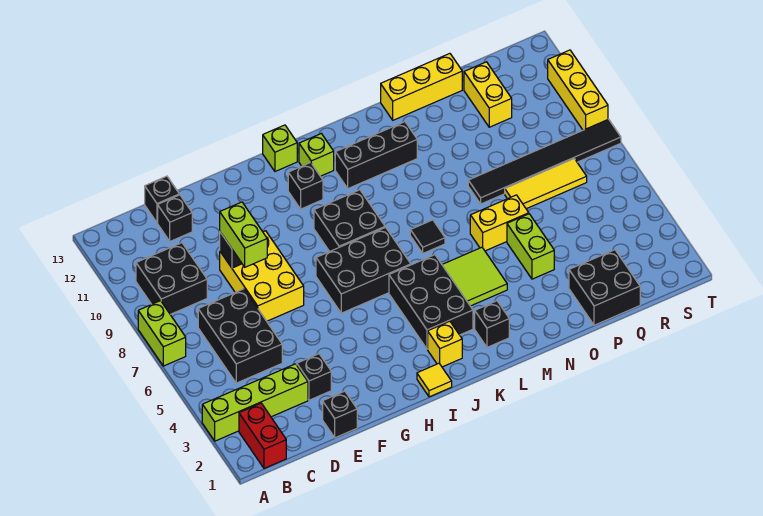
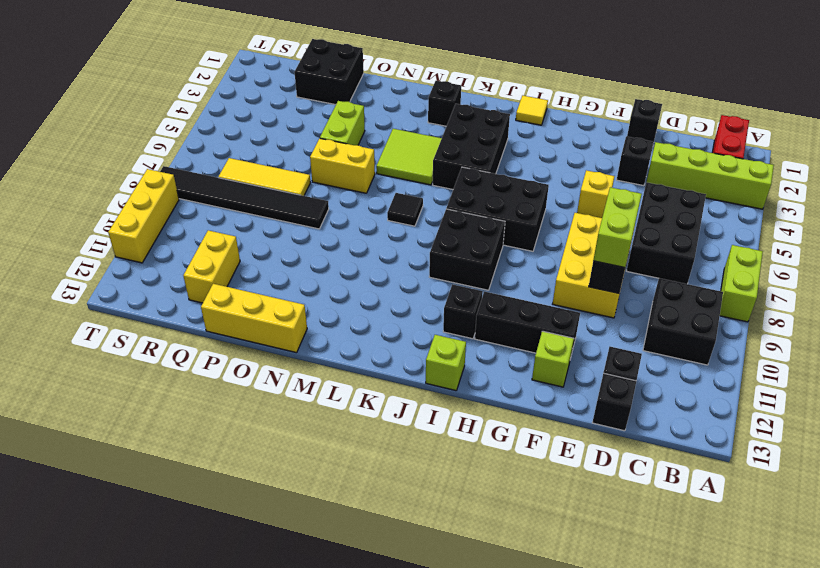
yellow brick J2 level 1 -> yellow brick F5 level 1
lime brick J12 level 1 -> lime brick F12 level 1
black brick K11:M11 level 1 -> black brick F11:H11 level 1

